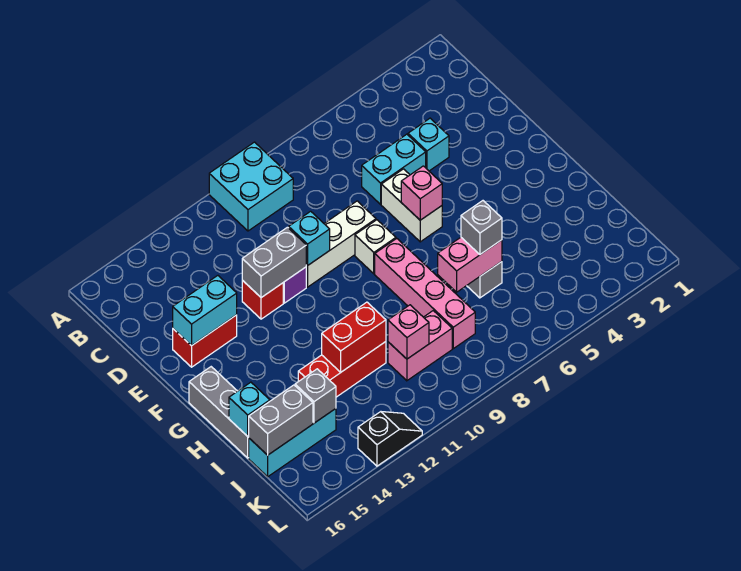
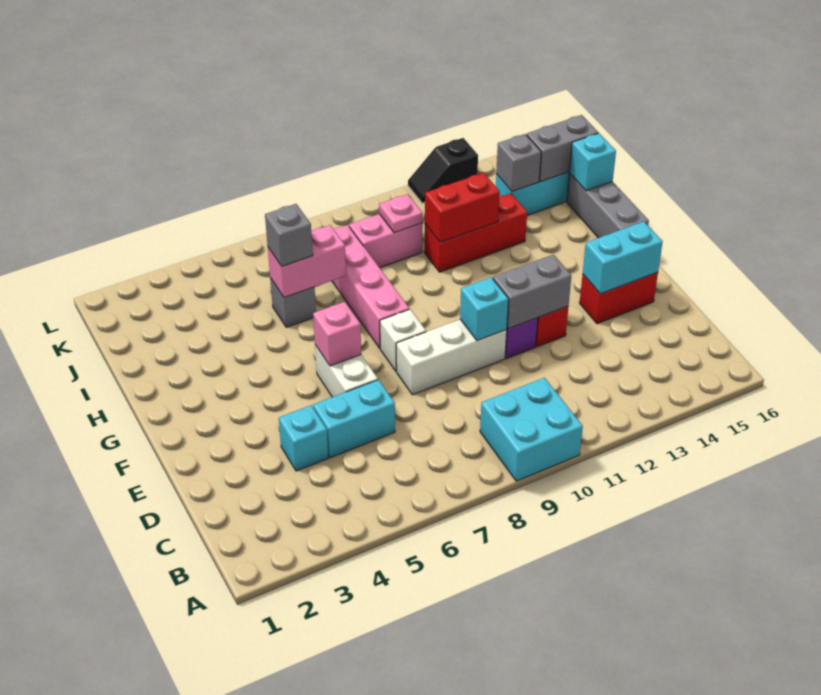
pink brick J10 level 2 -> pink plate J10 level 2

